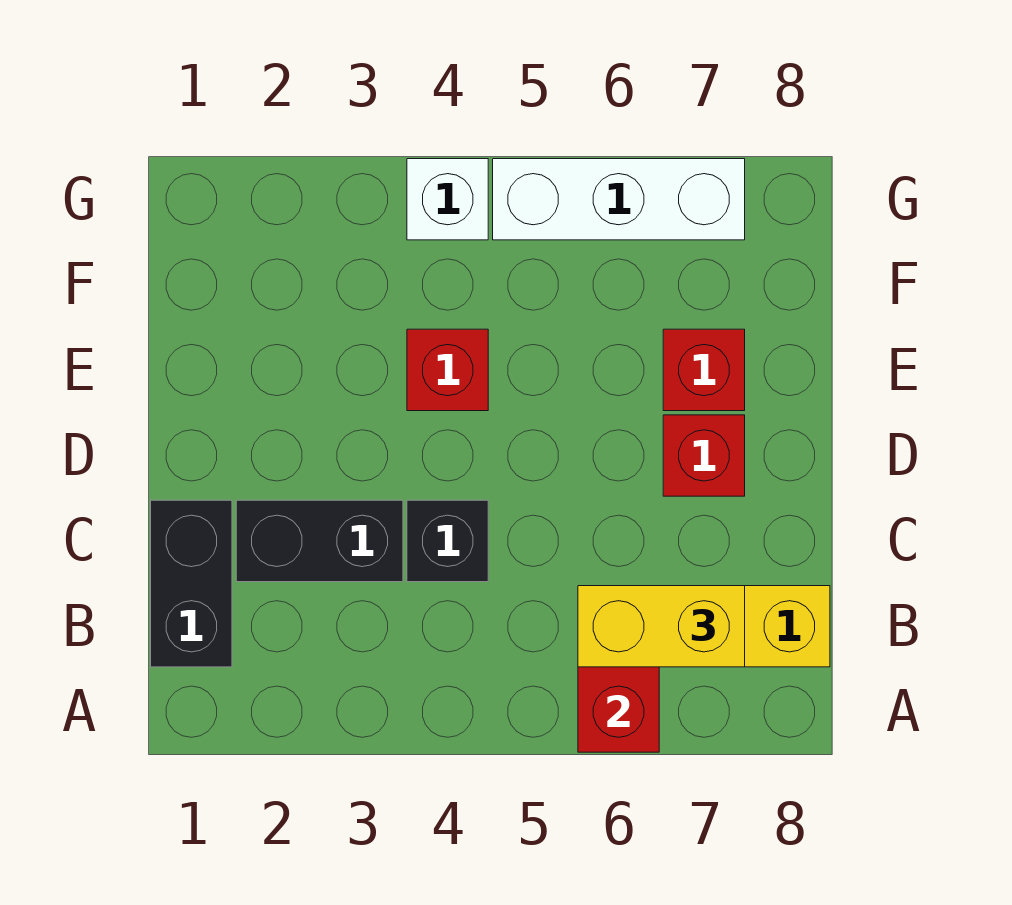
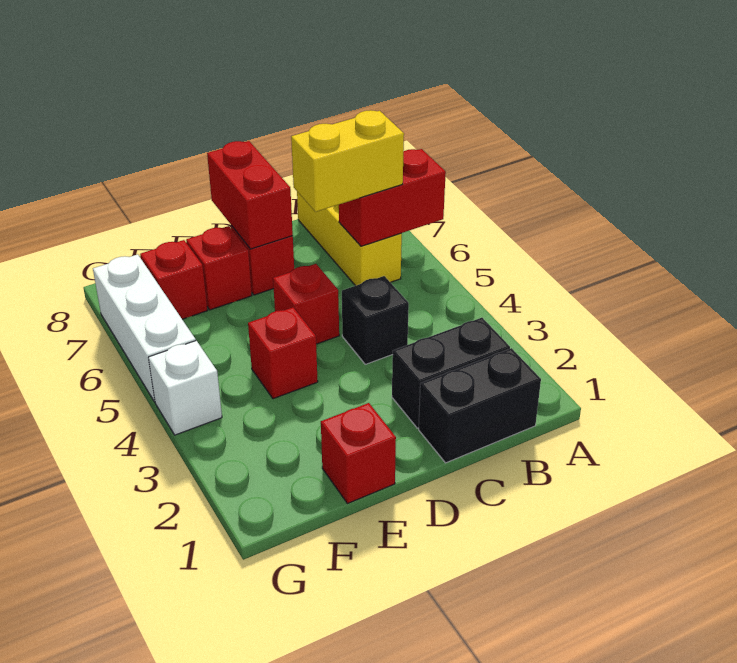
yellow brick B6:B7 level 3 -> yellow brick B6:C6 level 3
black brick C2:C3 level 1 -> black brick B2:C2 level 1
none -> red brick D5 level 1
none -> red brick D7:D8 level 2
none -> red brick E1 level 1
none -> red brick F7 level 1

